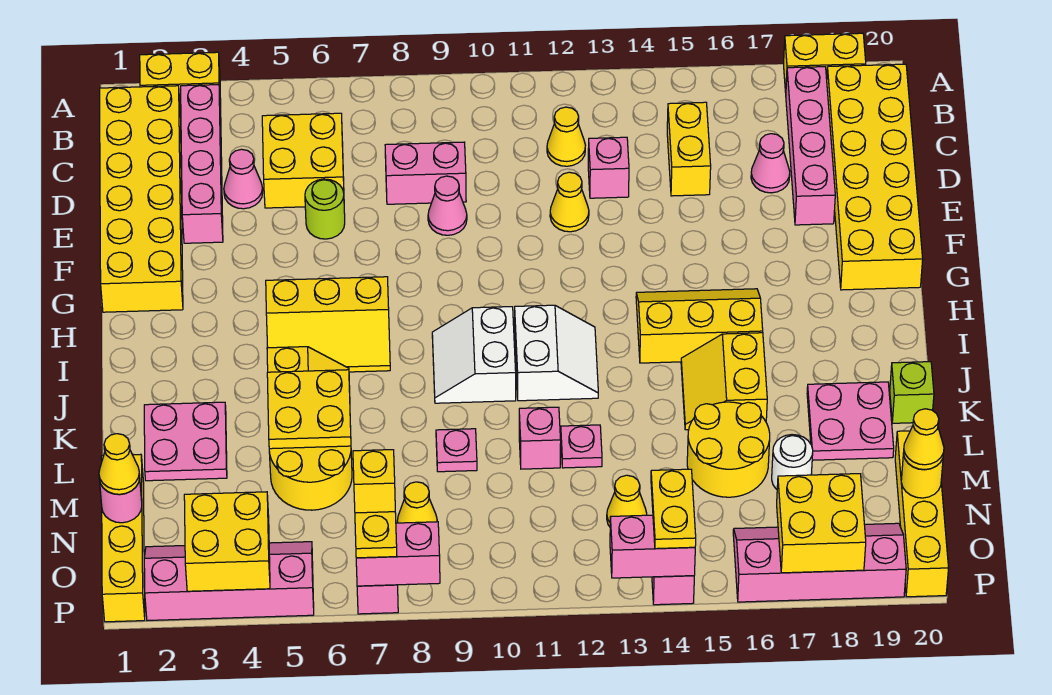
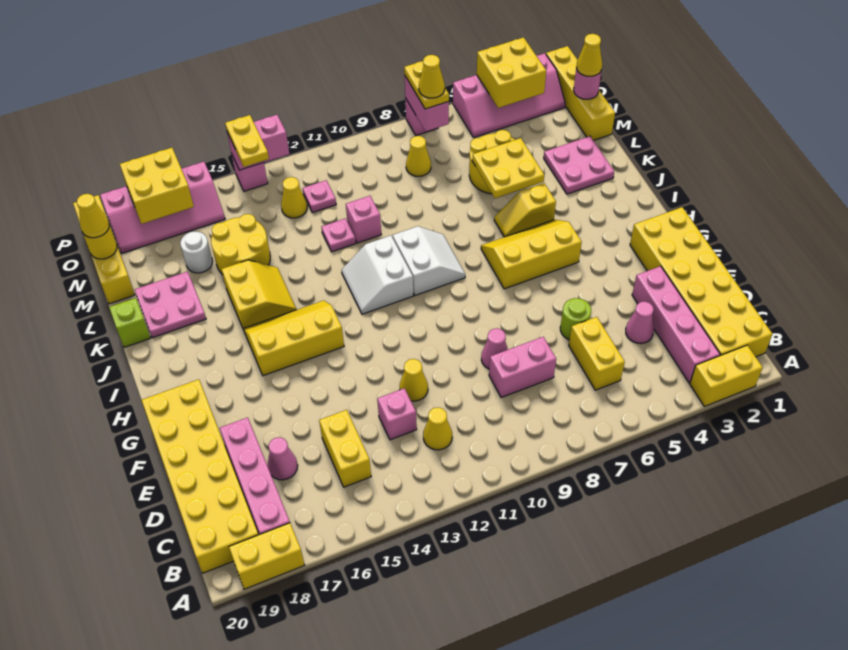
yellow brick C5:D6 level 1 -> yellow brick C6:D6 level 1
yellow slope H14:I16 level 1 top I -> yellow slope H14:I16 level 1 top H
pink plate L9 level 1 -> pink plate N12 level 1
yellow brick O7 level 4 -> yellow cone O7 level 4
pink brick P7:P8 level 2 -> pink brick O7:P7 level 2

